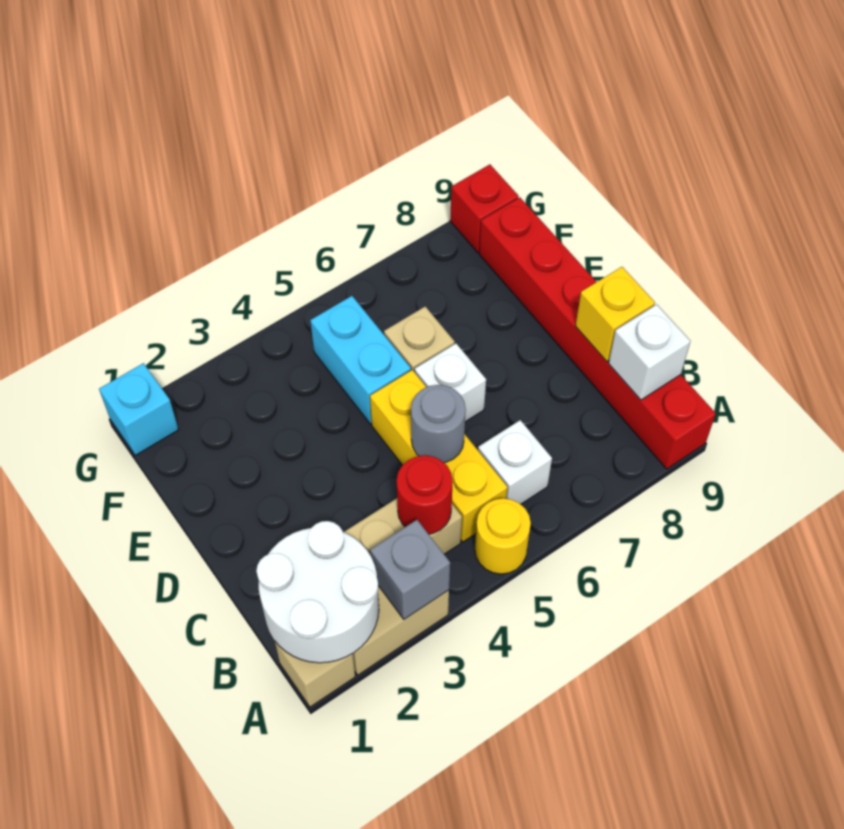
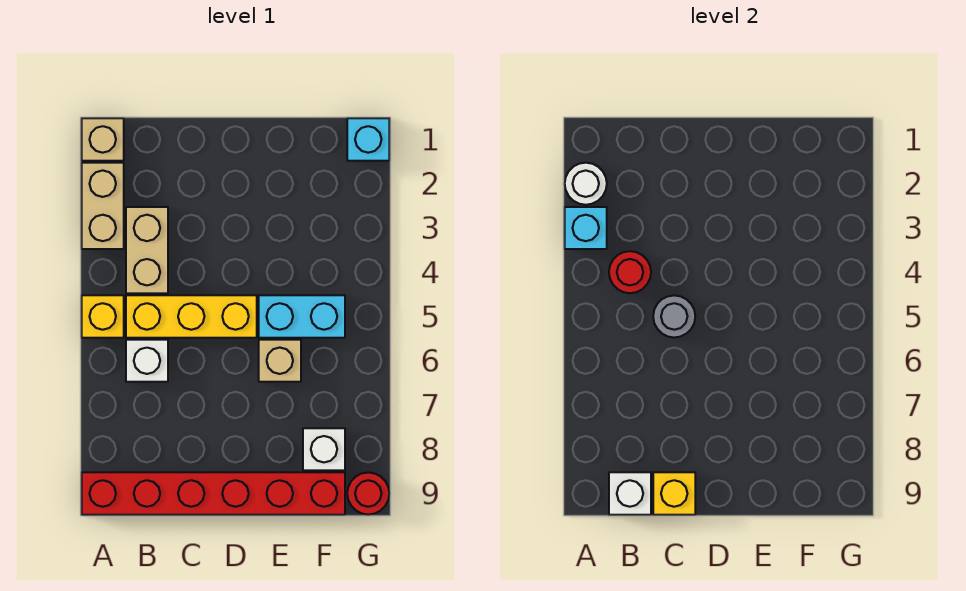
white round brick A1:B2 level 2 -> white round brick A2 level 2
grey brick A3 level 2 -> cyan brick A3 level 2
yellow round brick A5 level 1 -> yellow brick A5 level 1
white brick D6 level 1 -> white brick F8 level 1
red brick G9 level 1 -> red round brick G9 level 1

